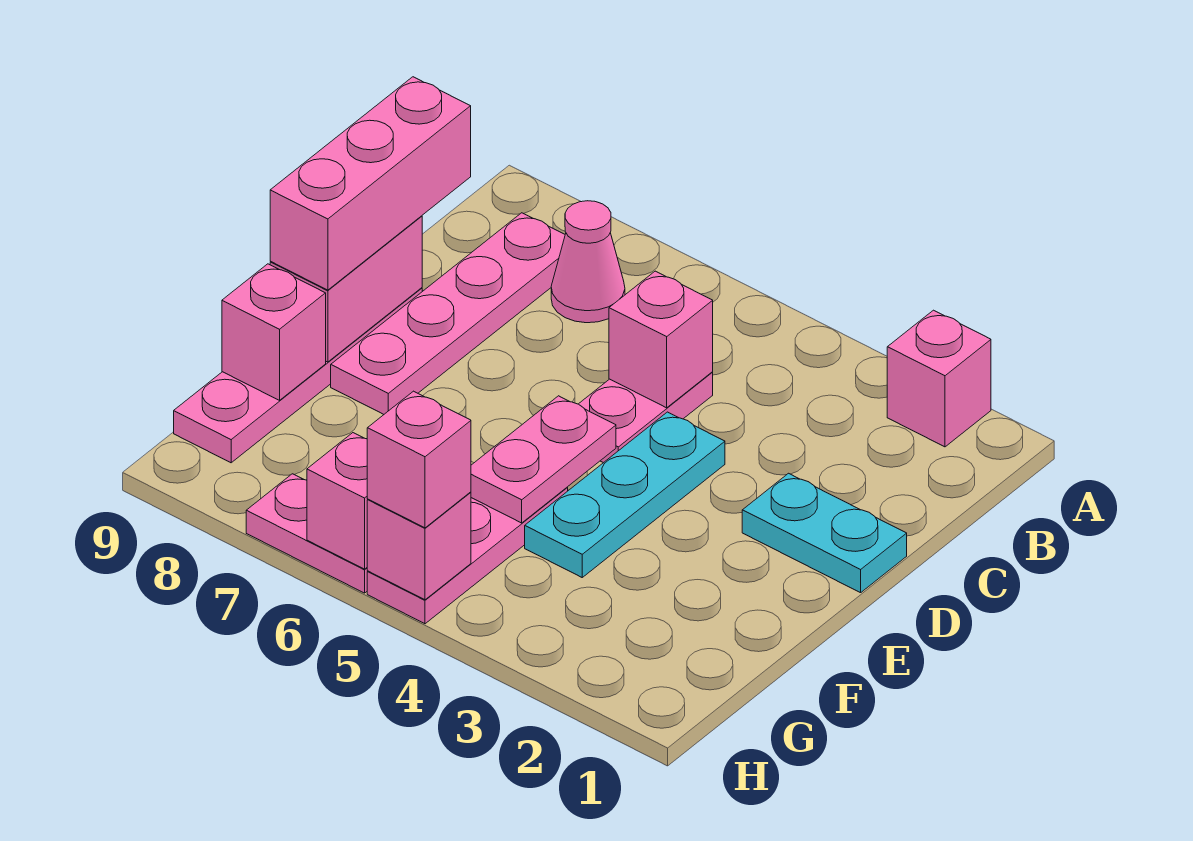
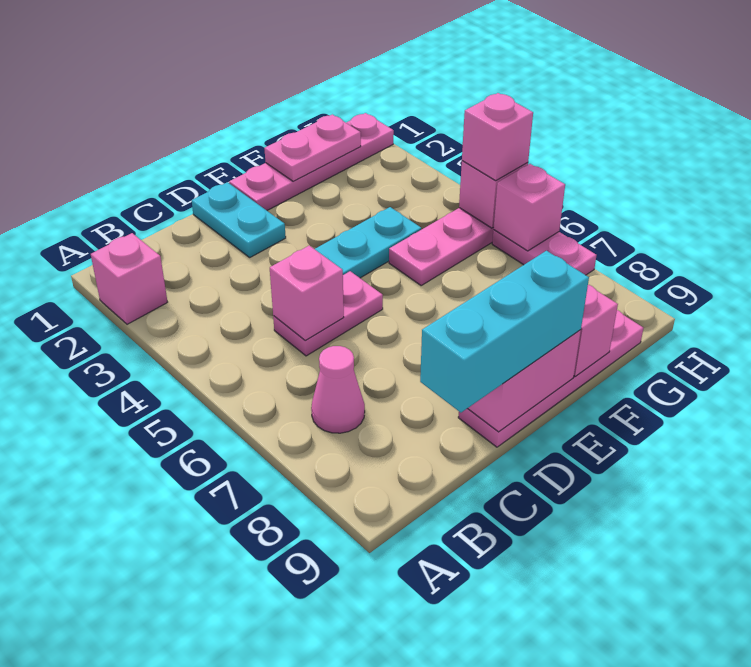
pink plate B8:E8 level 1 -> pink plate E1:H1 level 1
pink brick C9:E9 level 3 -> cyan brick C9:E9 level 3
pink plate E5:F5 level 2 -> pink plate F1:G1 level 2

